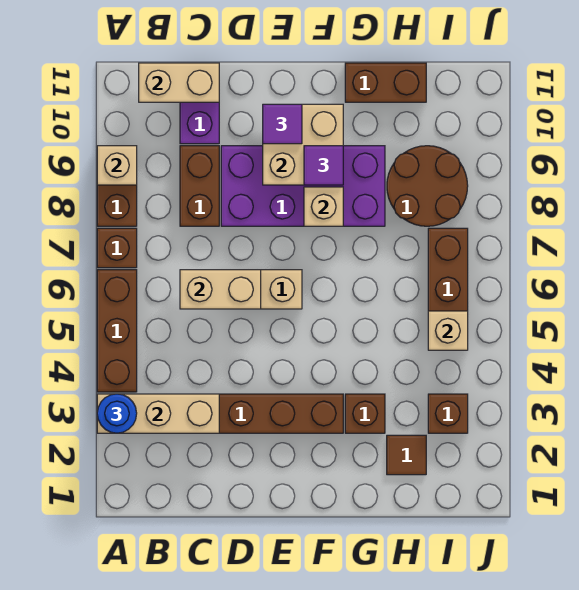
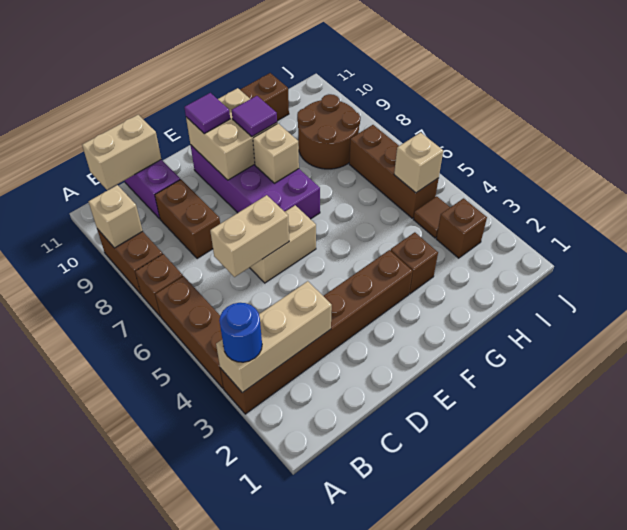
purple brick D8:G9 level 1 -> purple brick E7:F10 level 1
brown tile H2 level 1 -> brown tile I4 level 1

